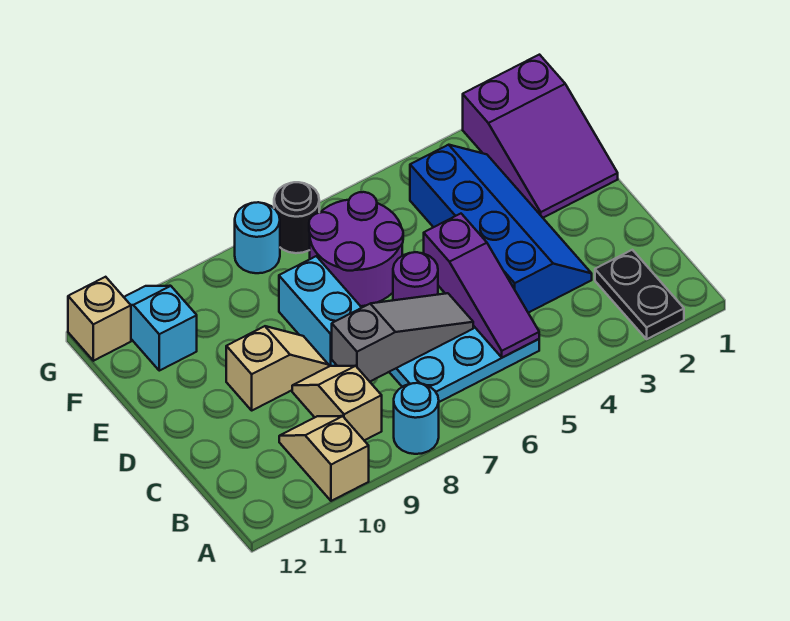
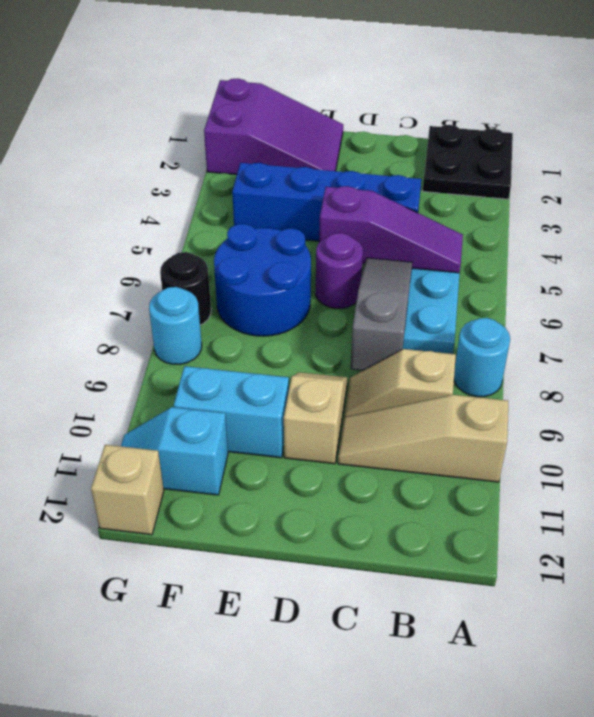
black plate A2:B2 level 1 -> black plate A1:B2 level 1
tan slope A10:B10 level 1 top A -> tan slope A10:C10 level 1 top A
cyan brick D8:E8 level 1 -> cyan brick E10:F10 level 1
purple round brick E6:F7 level 1 -> blue round brick E6:F7 level 1

